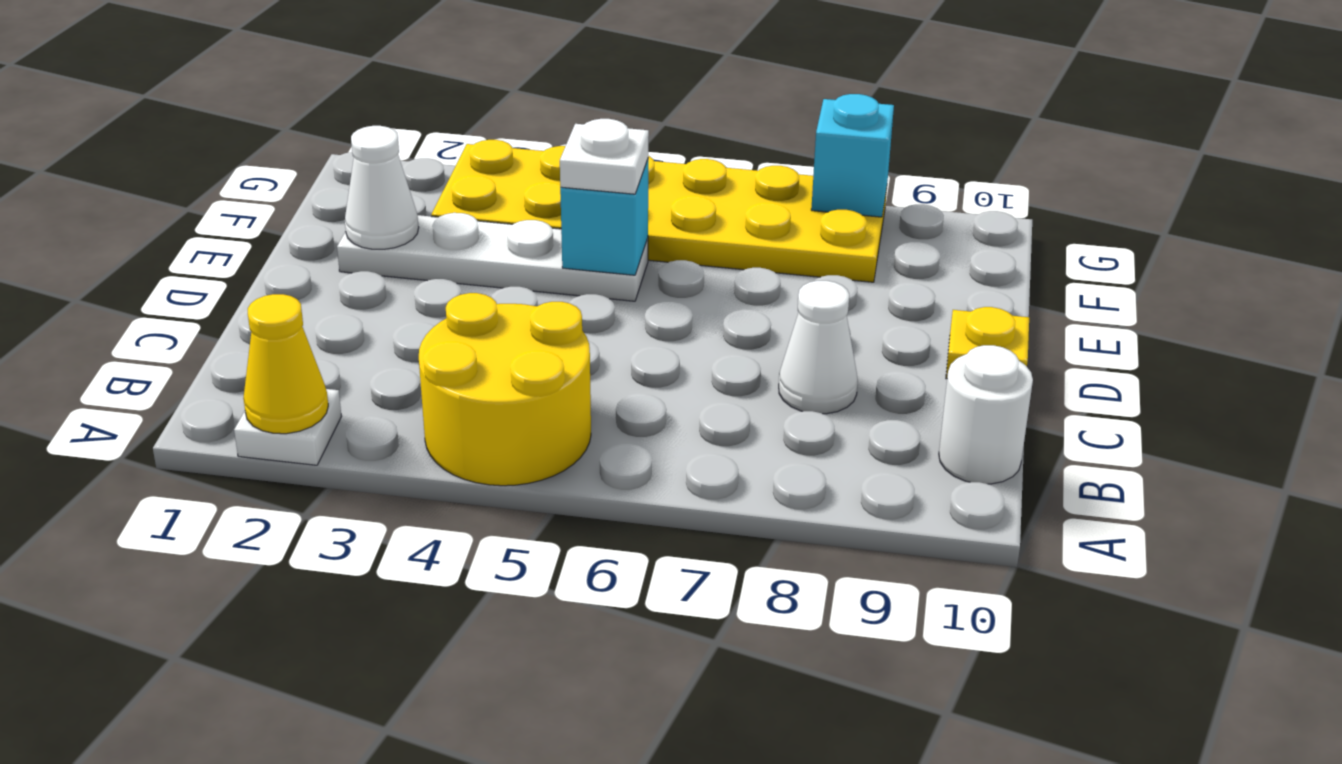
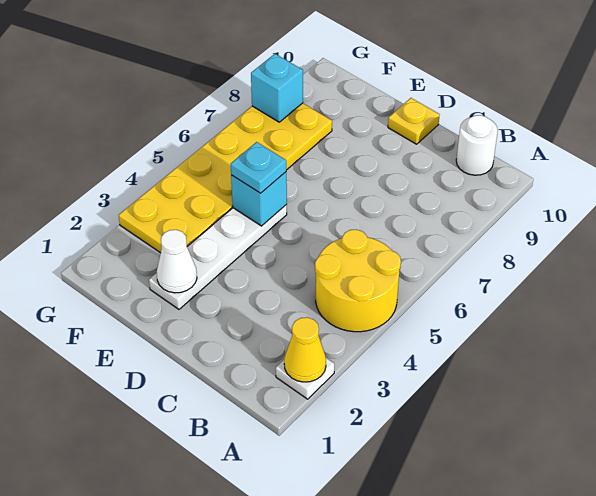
white cone C8 level 1 -> none
white plate E5 level 3 -> cyan plate E5 level 3

